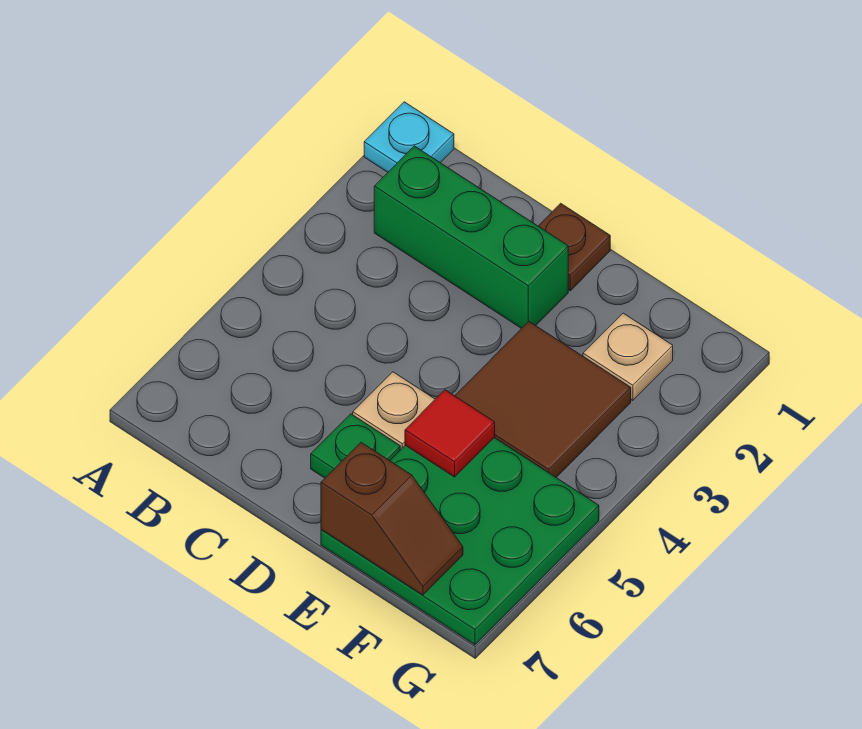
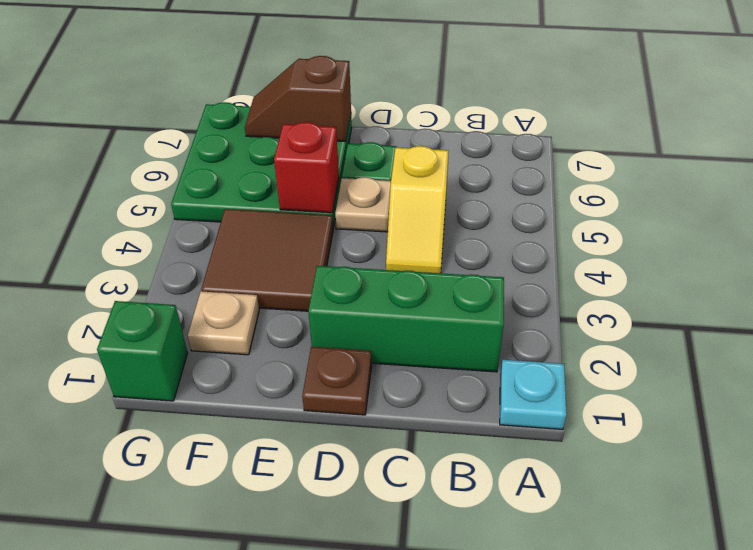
none -> yellow slope C4:C5 level 1 top 5
red tile E5 level 2 -> red brick E5 level 2
none -> green brick G1 level 1

